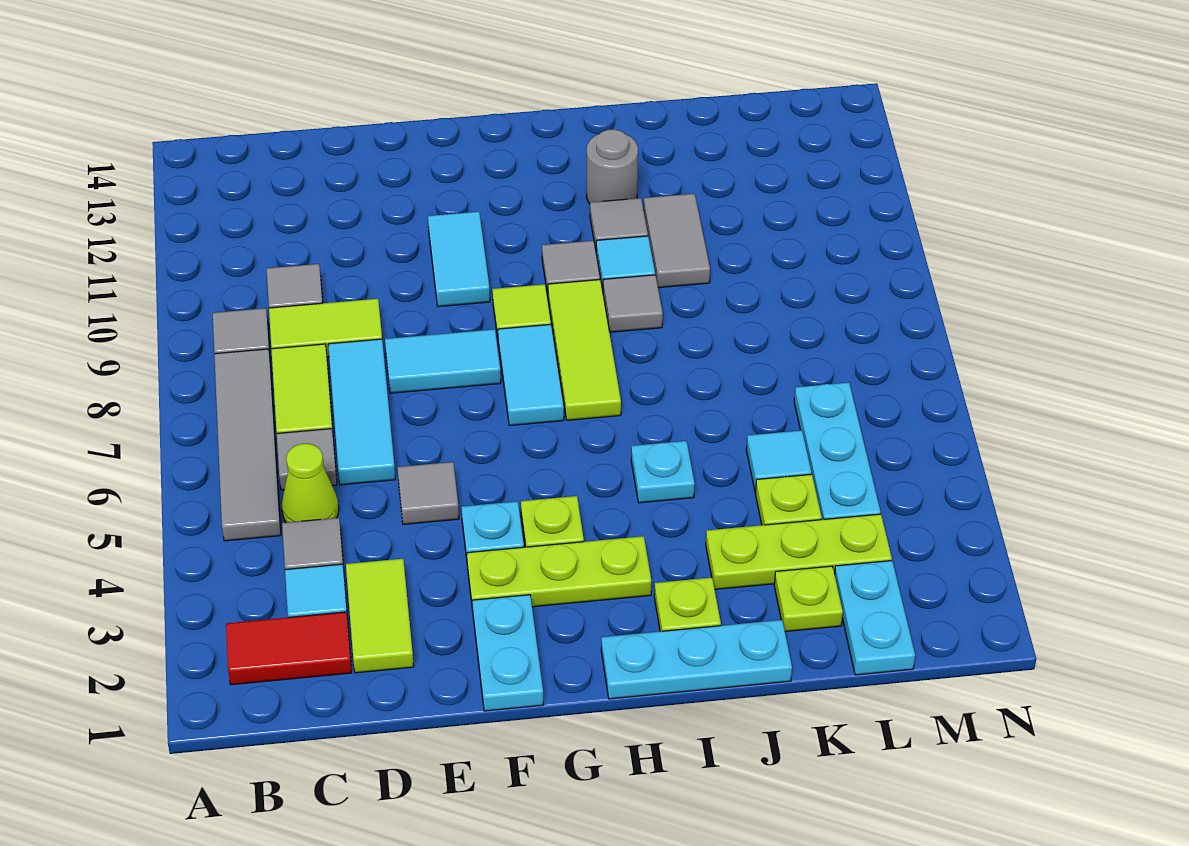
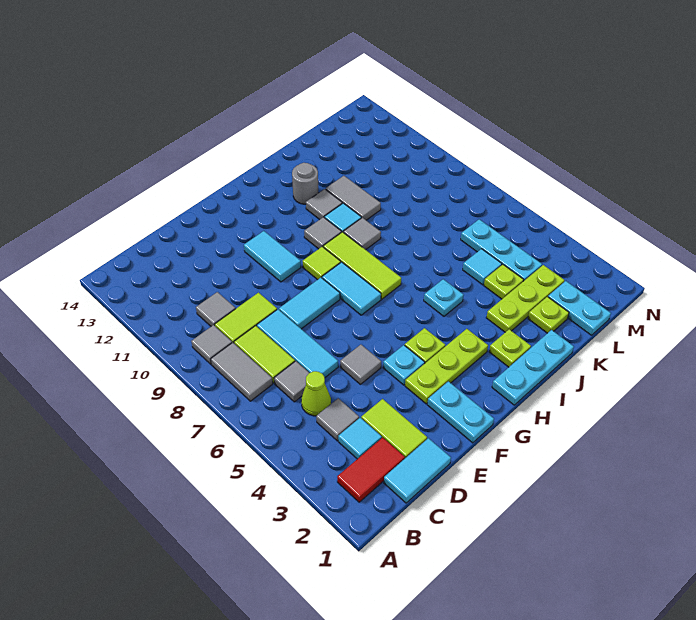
grey tile B5:B8 level 1 -> grey tile B7:B8 level 1
none -> cyan tile C1:D1 level 1

